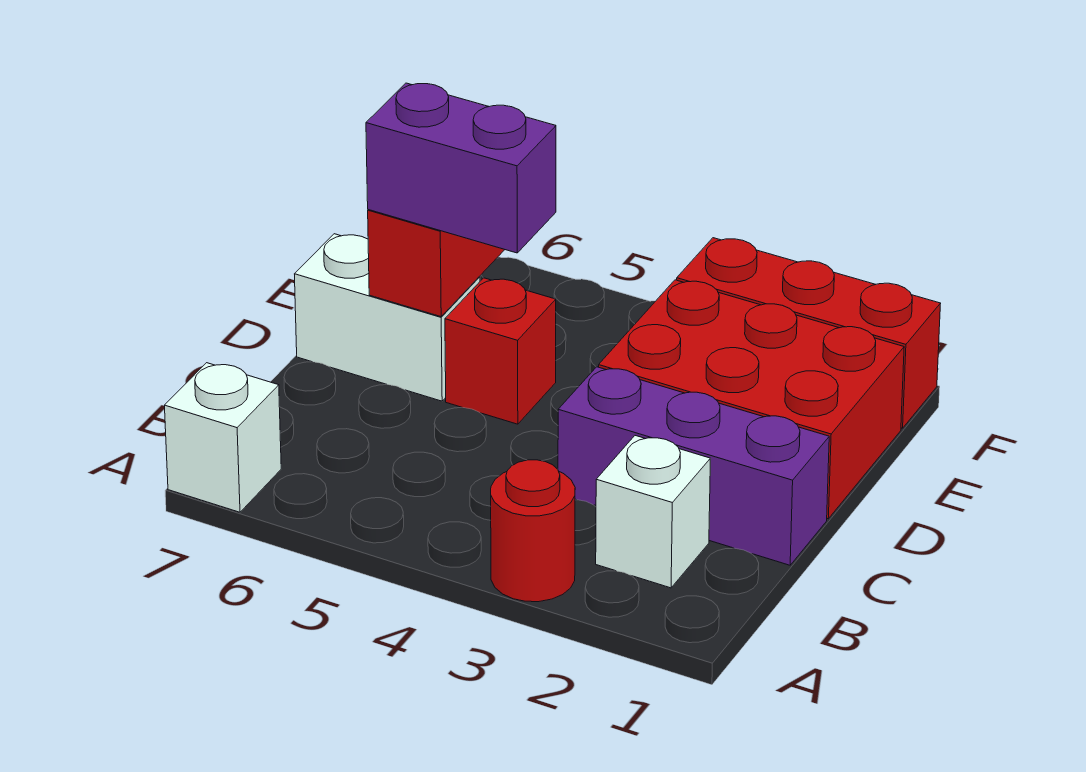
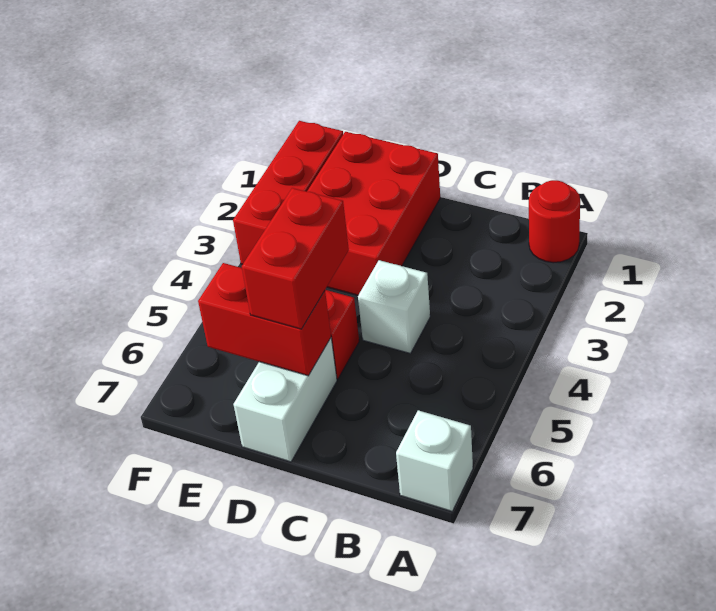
red round brick A3 level 1 -> red round brick A1 level 1
white brick B2 level 1 -> white brick C4 level 1
purple brick C1:C3 level 1 -> none
purple brick D5:D6 level 3 -> red brick D5:D6 level 3

